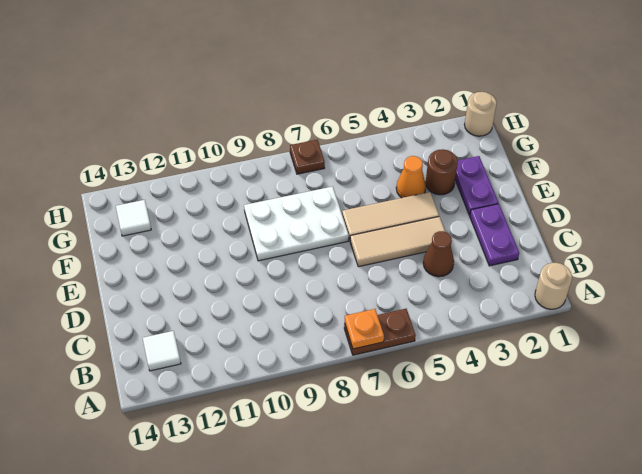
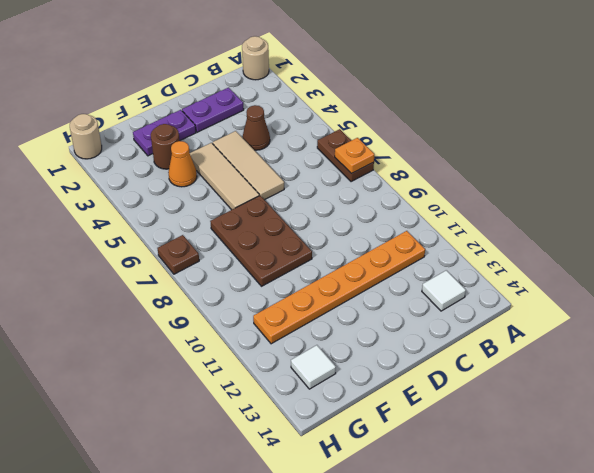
none -> orange plate B11:G11 level 1
white plate E7:F9 level 1 -> brown plate E7:F9 level 1

